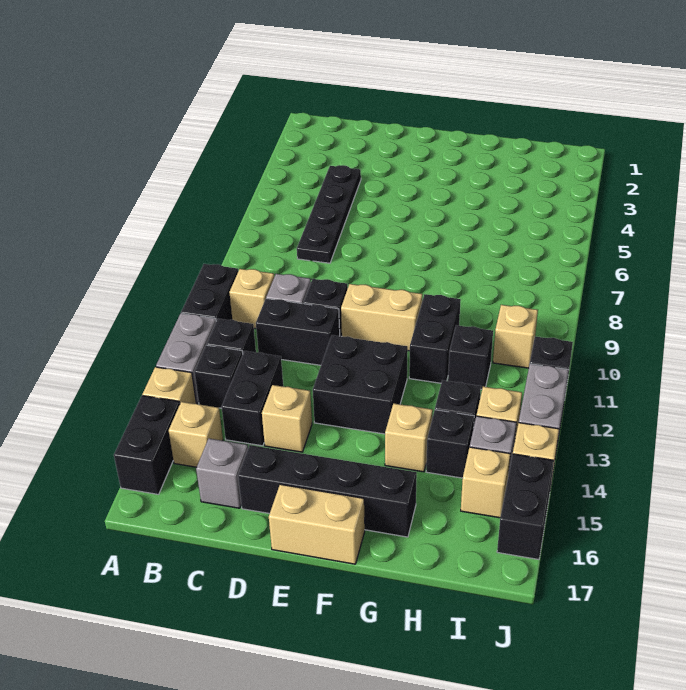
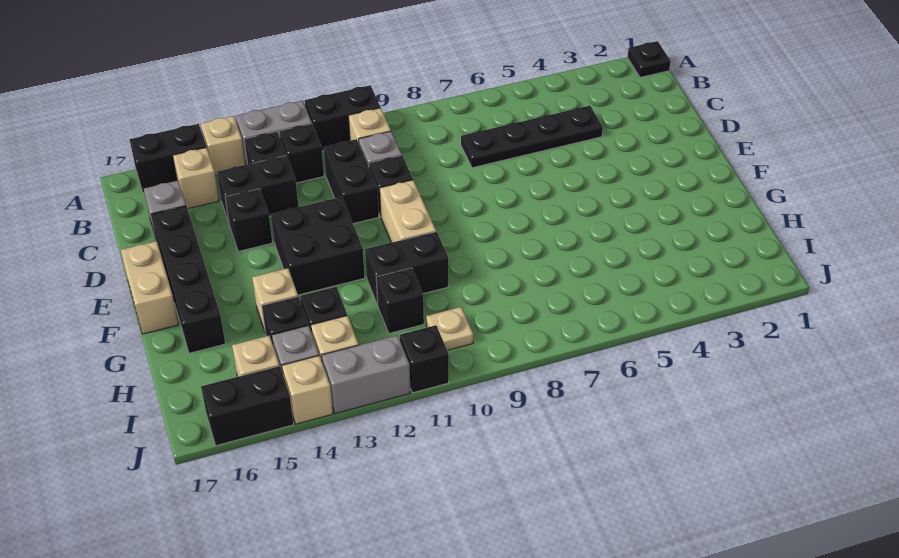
none -> black plate A1 level 1
tan brick D14 level 1 -> black brick D14 level 1
tan brick I10 level 1 -> tan plate I10 level 1

